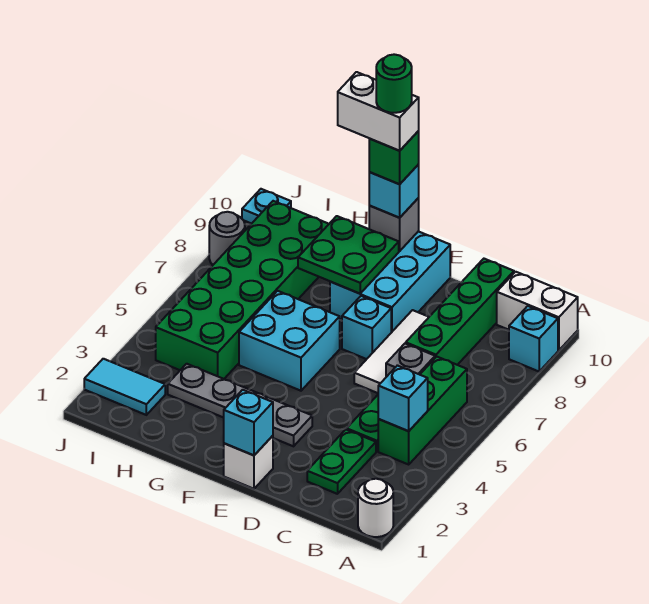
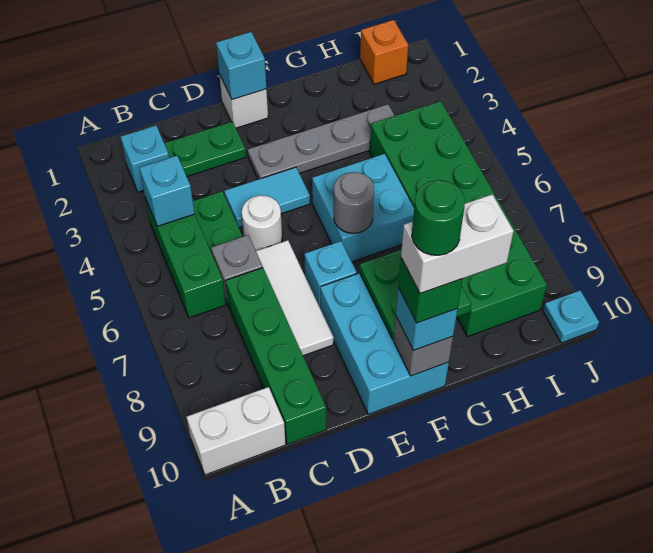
white round brick A1 level 1 -> white round brick D5 level 1
cyan brick A9 level 1 -> cyan brick B2 level 1
green plate C2:C3 level 1 -> green plate C2:D2 level 1
none -> orange brick I1 level 1
cyan tile I2:J2 level 1 -> cyan tile D4:E4 level 1
grey round brick J8 level 1 -> grey round brick F6 level 2

